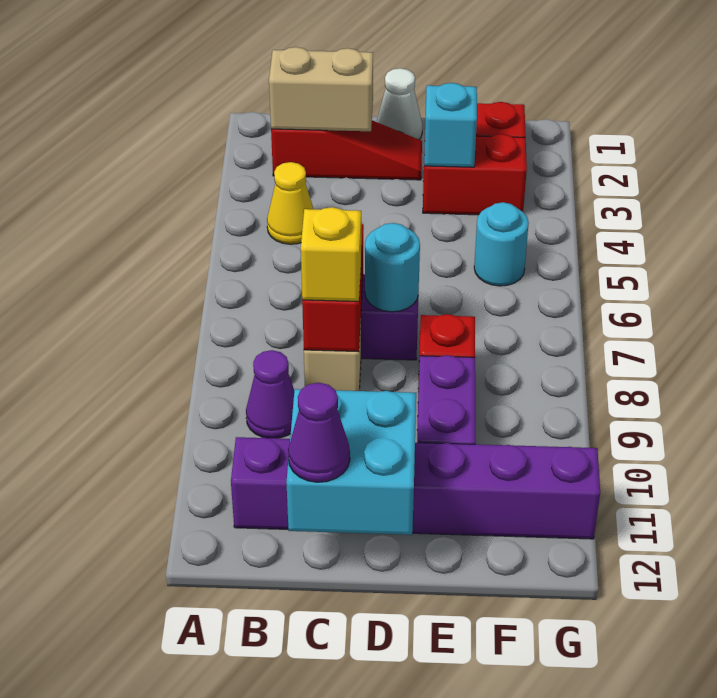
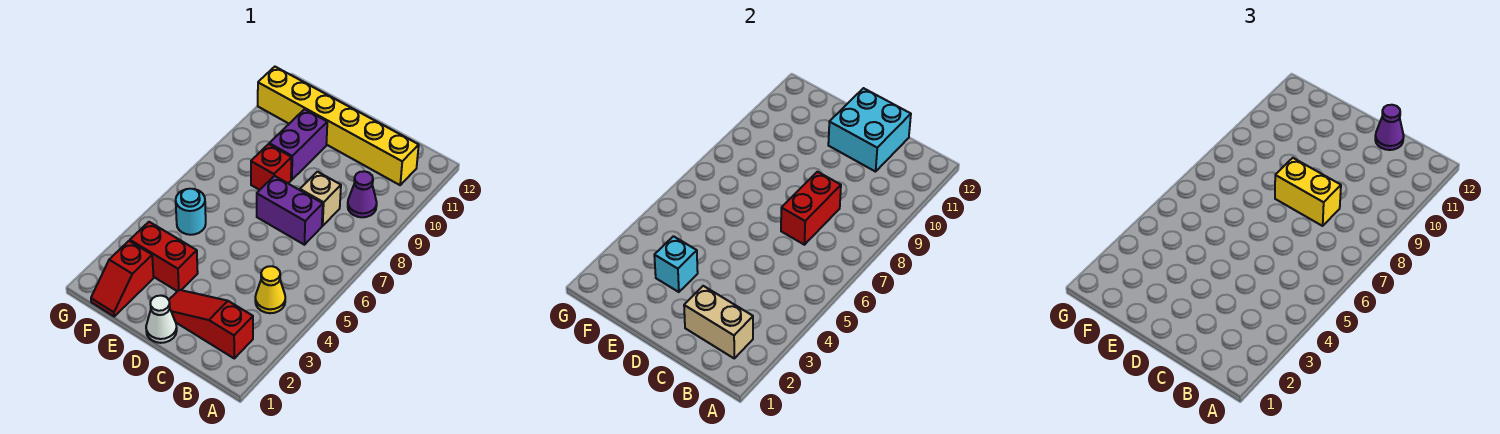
purple brick B11:G11 level 1 -> yellow brick B11:G11 level 1
yellow brick C8 level 3 -> yellow brick C8:D8 level 3
cyan round brick D7 level 2 -> none

